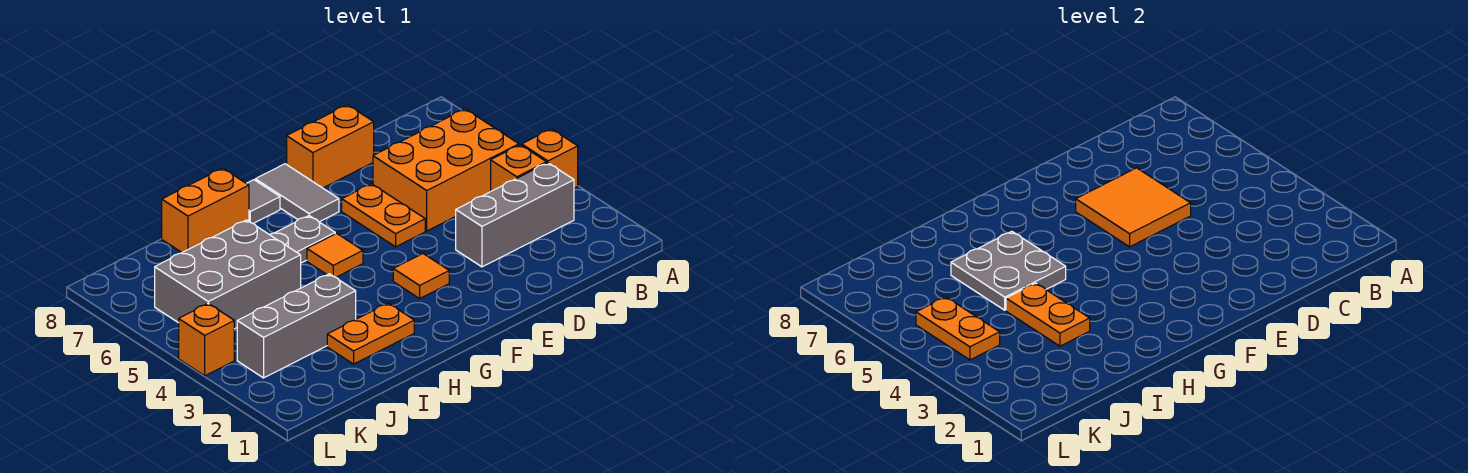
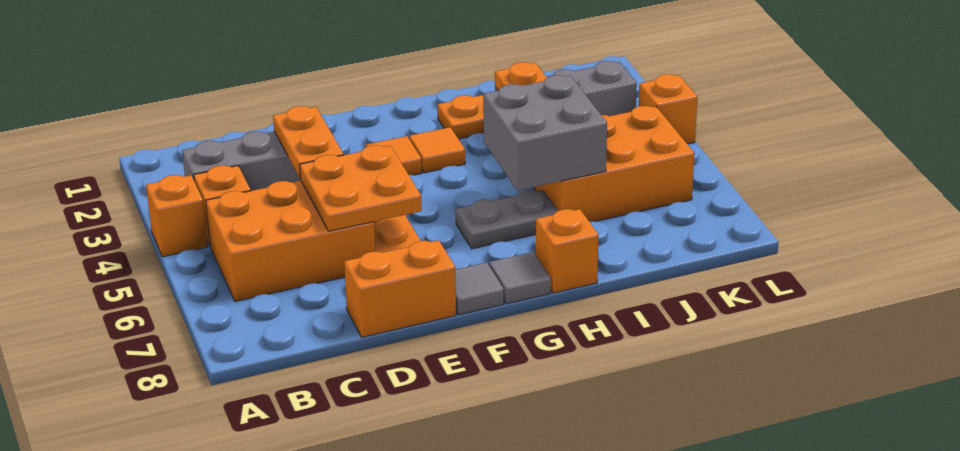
orange tile D5:E6 level 2 -> orange plate D5:E6 level 2
grey tile F7:F8 level 1 -> grey tile F8 level 1
orange tile G5 level 1 -> orange tile G3 level 1
grey plate H5:I6 level 2 -> grey brick H5:I6 level 2
orange brick H8:I8 level 1 -> orange brick H8 level 1
grey brick I5:K6 level 1 -> orange brick I5:K6 level 1
orange plate K4:K5 level 2 -> orange plate D3:D4 level 2

